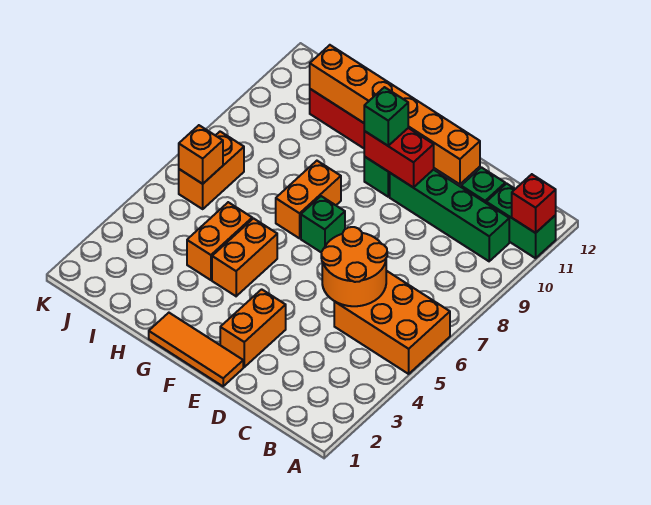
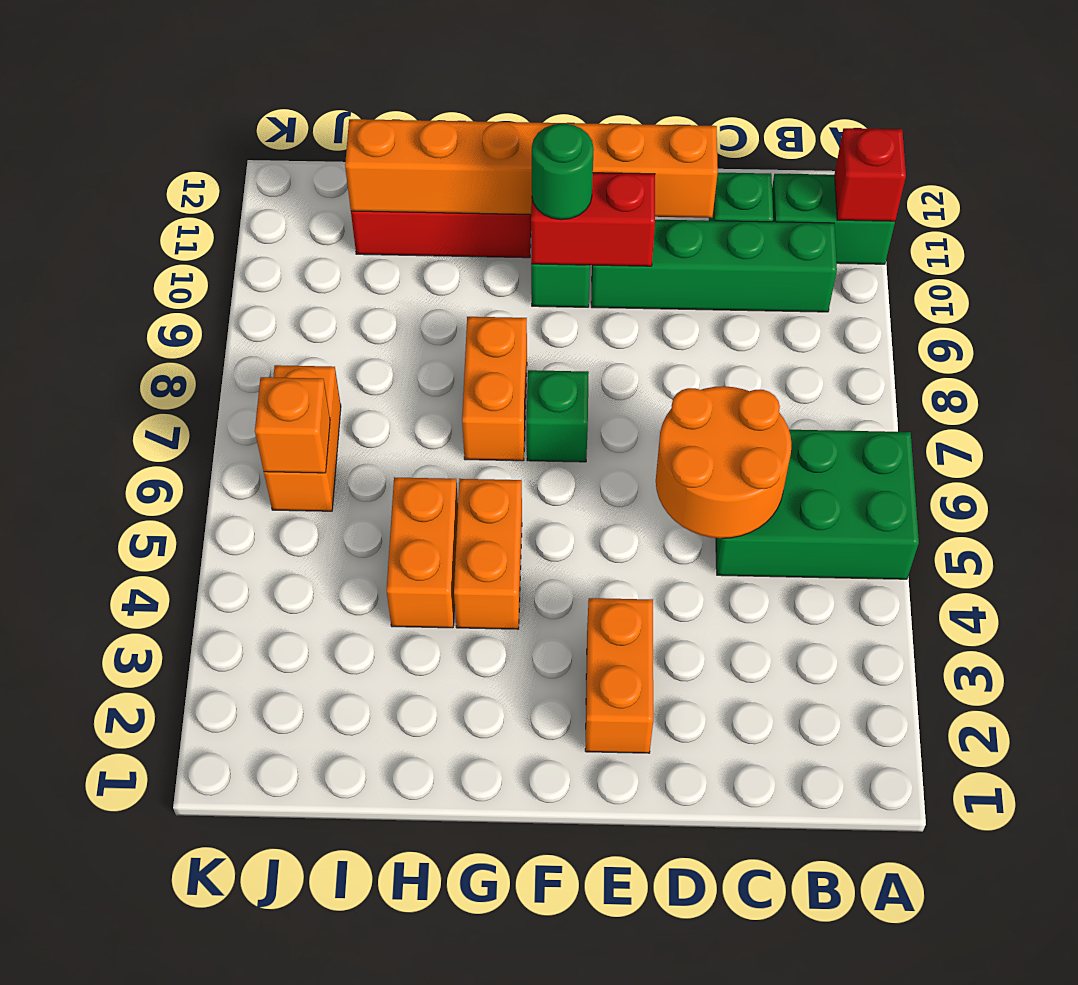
orange brick A5:C6 level 1 -> green brick A5:C6 level 1
orange tile E1:G1 level 1 -> none
green brick F10 level 3 -> green round brick F10 level 3

